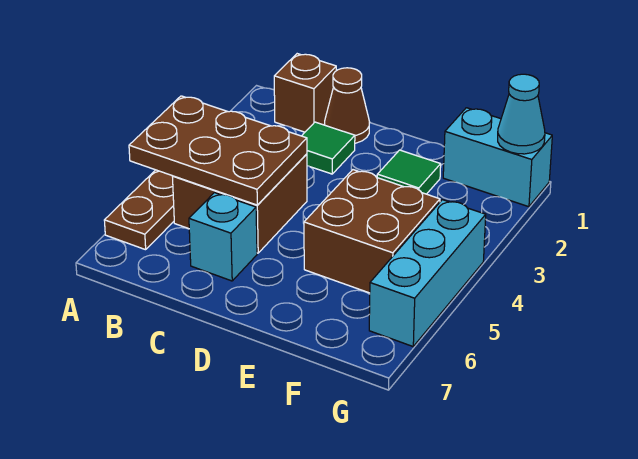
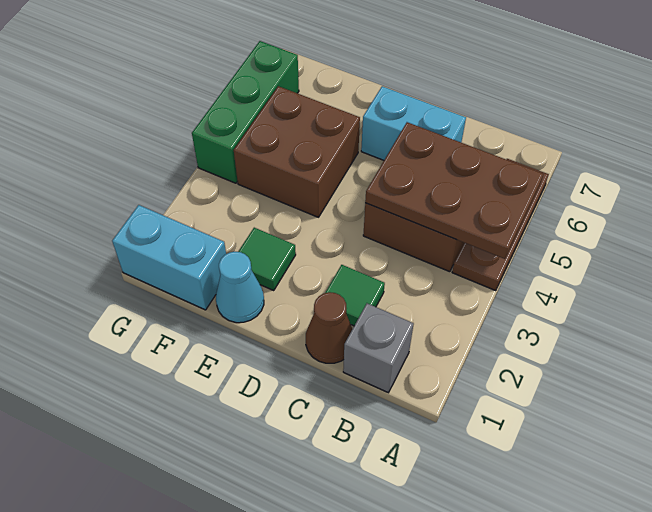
brown brick B1 level 1 -> grey brick B1 level 1
cyan brick C6 level 1 -> cyan brick C6:D6 level 1
cyan cone G1 level 2 -> cyan cone E1 level 1
cyan brick G4:G6 level 1 -> green brick G4:G6 level 1

